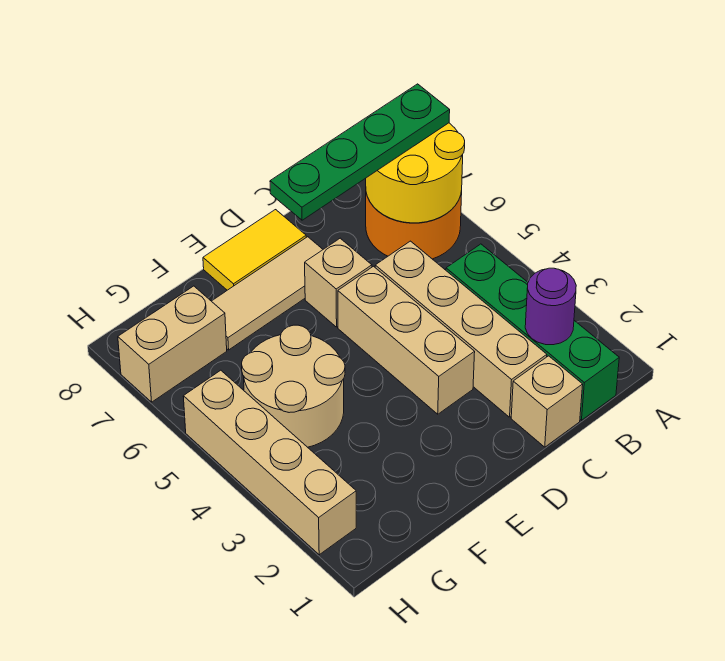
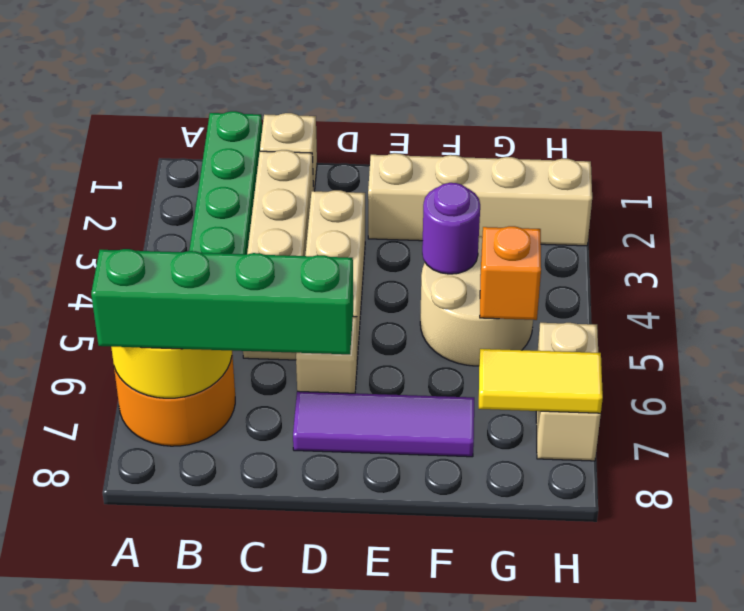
green plate A7:D7 level 3 -> green brick A7:D7 level 3
purple round brick B2 level 2 -> purple round brick F4 level 2
tan tile D7:F7 level 1 -> purple tile D7:F7 level 1
yellow tile D8:E8 level 1 -> yellow tile G7:H7 level 2
none -> orange brick G5 level 2
tan brick G7:H7 level 1 -> tan brick H6:H7 level 1
tan brick H2:H5 level 1 -> tan brick E2:H2 level 1

